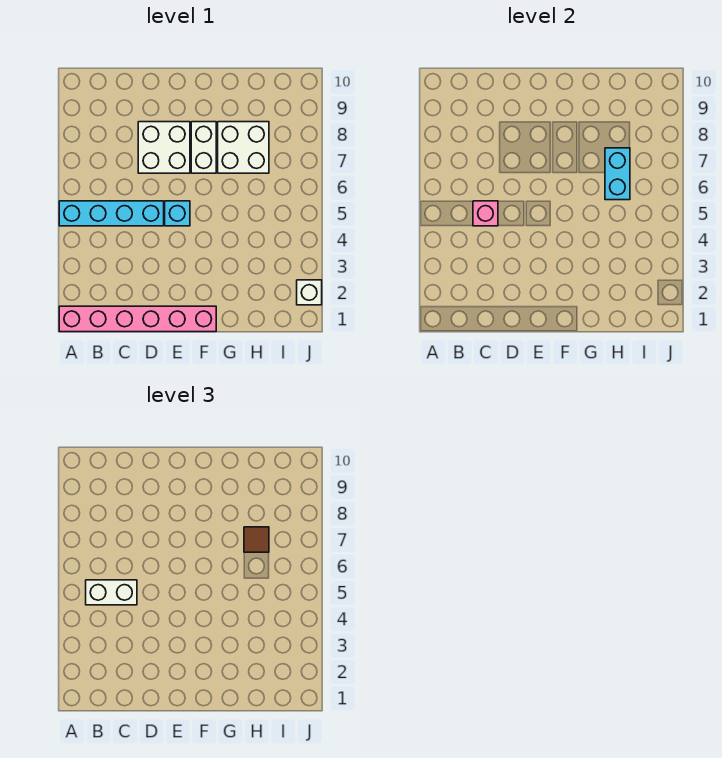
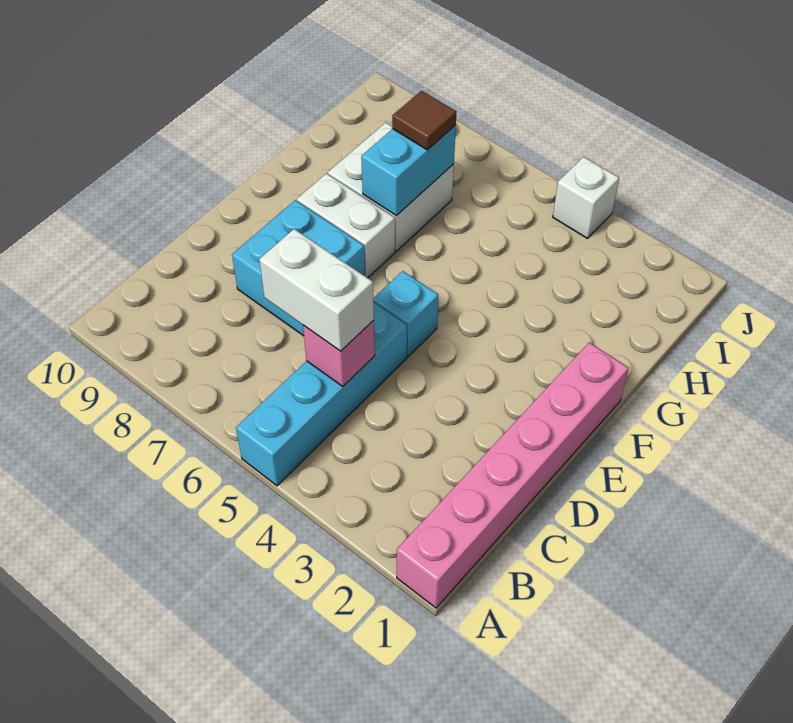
white brick B5:C5 level 3 -> white brick C5:C6 level 3
white brick D7:E8 level 1 -> cyan brick D7:E8 level 1
cyan brick H6:H7 level 2 -> cyan brick G7:H7 level 2
white brick J2 level 1 -> white brick J4 level 1

